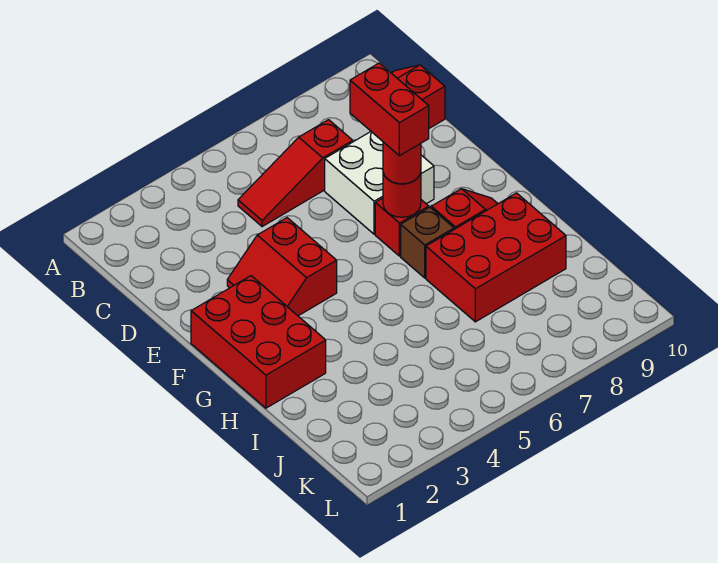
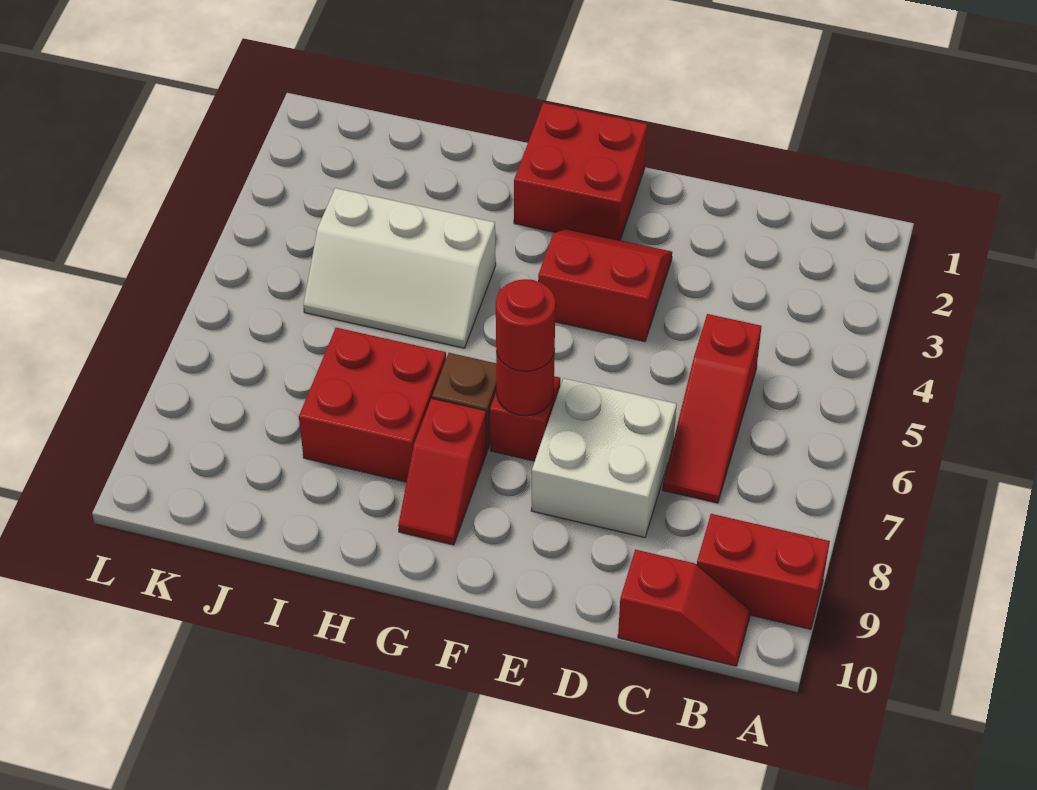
red slope C5:C7 level 1 top 7 -> red slope C5:C7 level 1 top 5
red brick E7:F7 level 4 -> red brick A9:B9 level 1
red brick F1:H2 level 1 -> red brick F1:G2 level 1
none -> white slope H4:J5 level 1 top 4
red brick H7:I9 level 1 -> red brick H7:I8 level 1

